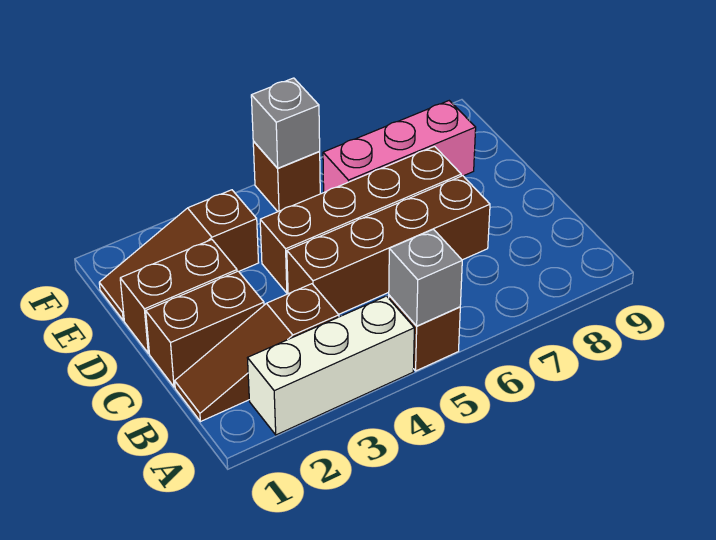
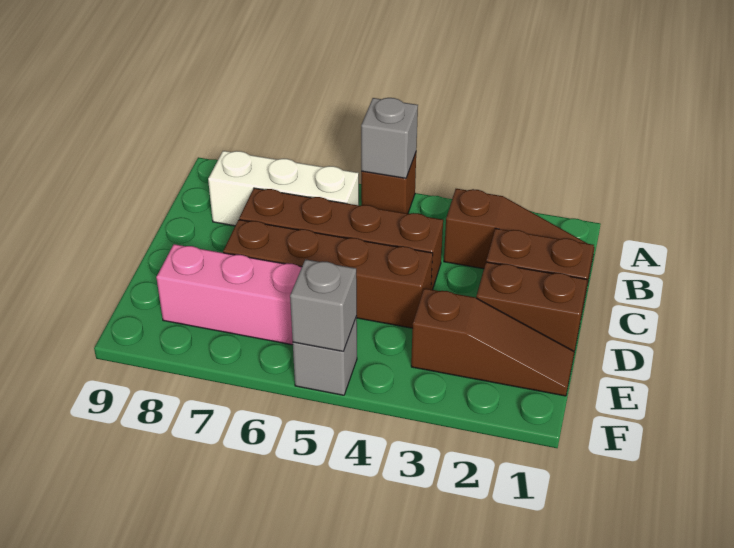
white brick A2:A4 level 1 -> white brick B6:B8 level 1
brown brick F5 level 1 -> grey brick F5 level 1

